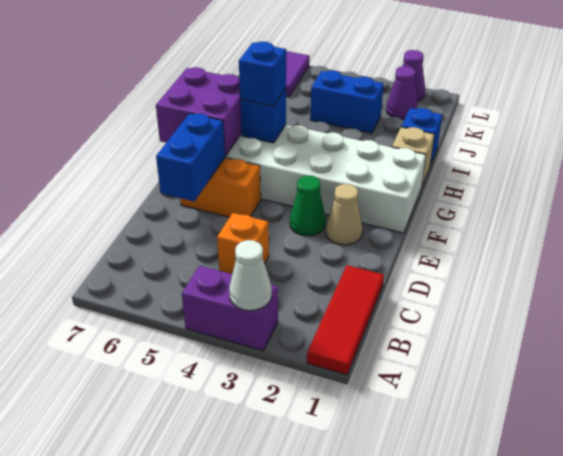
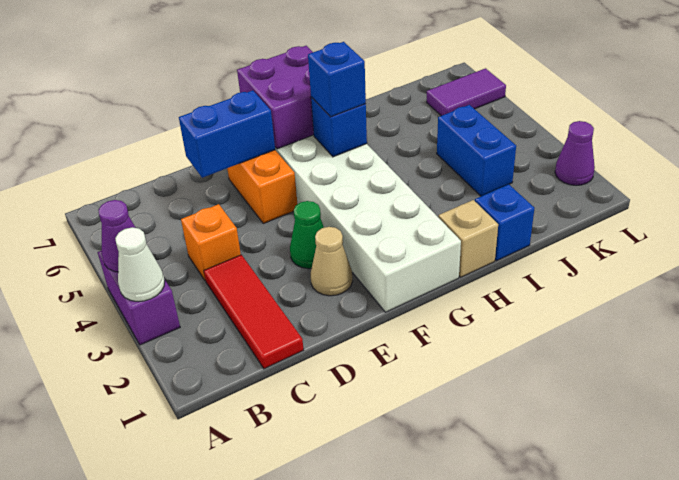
red tile A1:C1 level 1 -> red tile C1:C3 level 1
purple cone K2 level 1 -> purple cone A4 level 2

